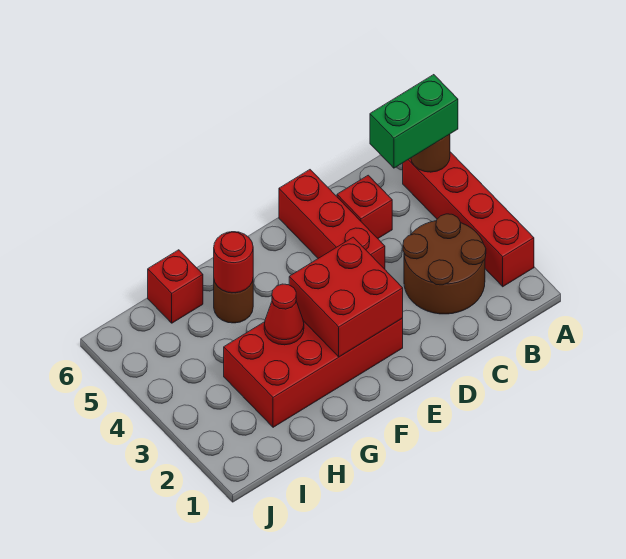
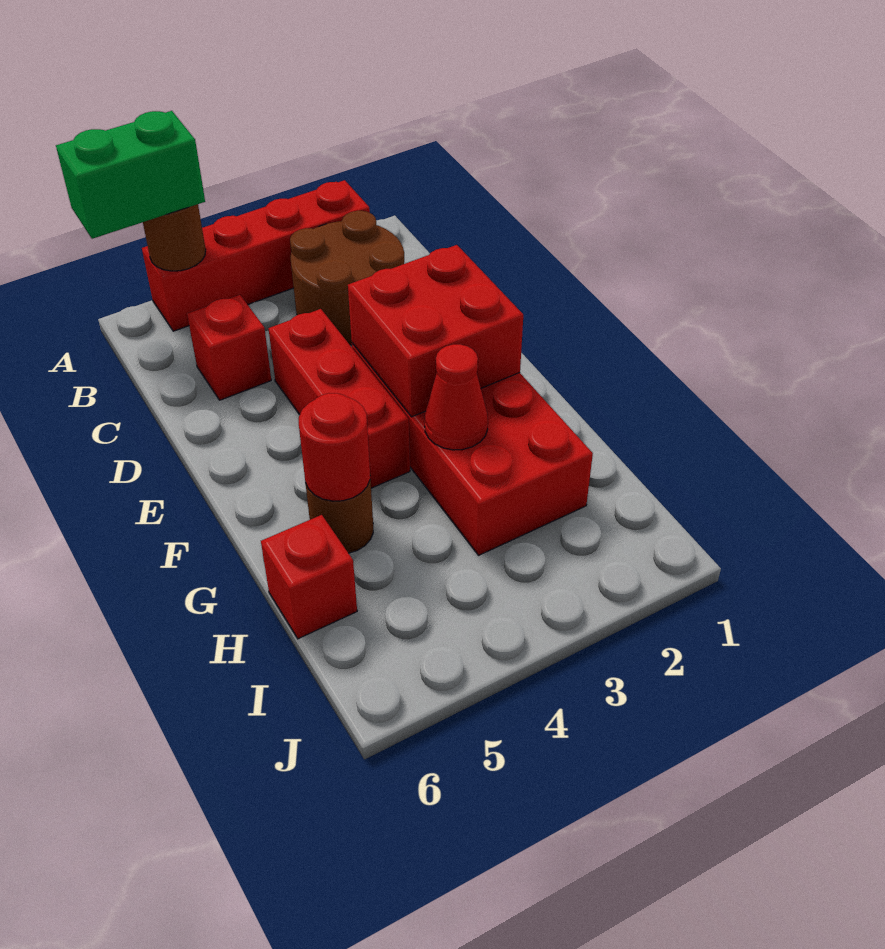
green brick A5:B5 level 3 -> green brick A5:A6 level 3
red brick D4:D6 level 1 -> red brick D4:F4 level 1

